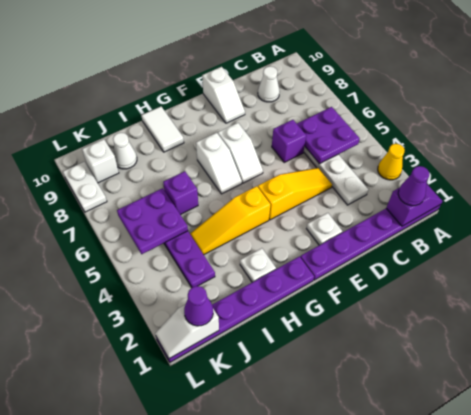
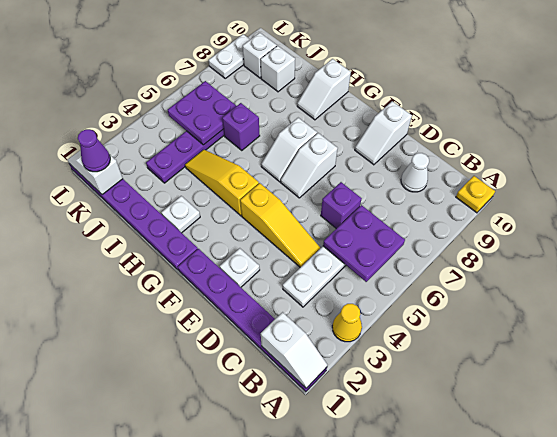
purple slope A1:B1 level 2 top B -> white slope A1:B1 level 2 top B
none -> yellow plate A10 level 1
purple cone B1 level 3 -> none
white tile H9:H10 level 1 -> white slope H9:H10 level 1 top 10
white cone J9 level 1 -> white brick J9 level 1

